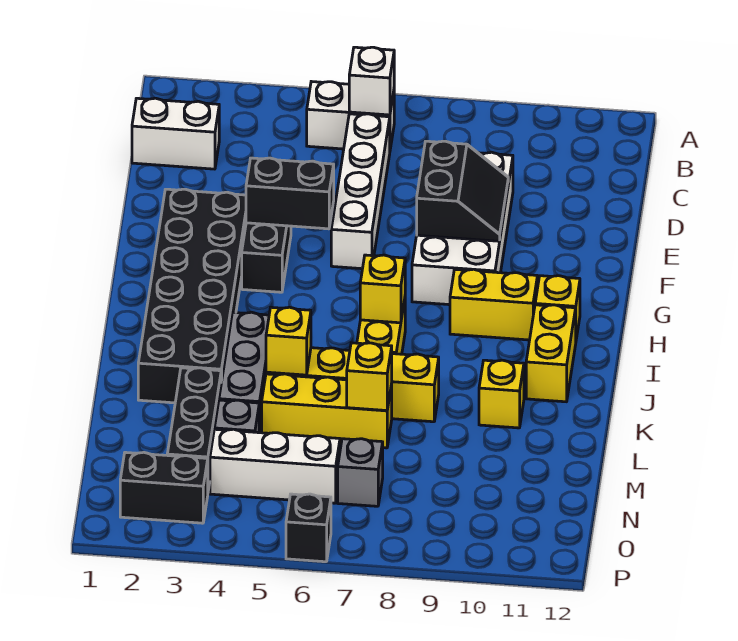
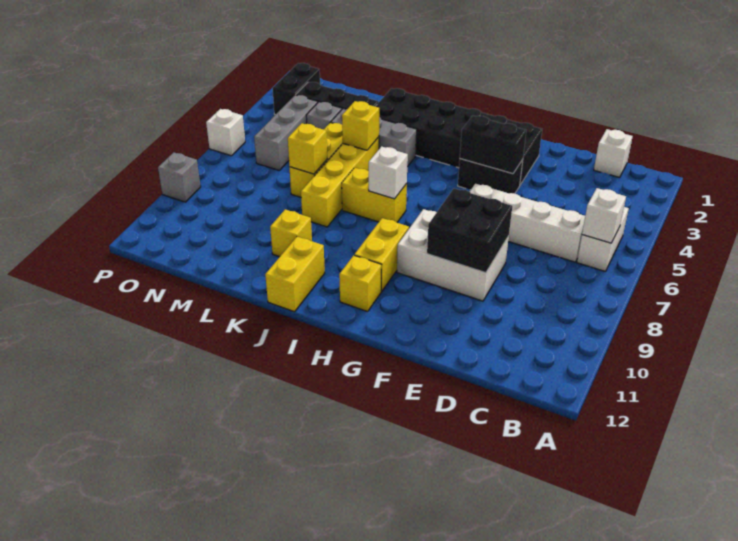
white brick C1:C2 level 1 -> white brick C1 level 1
white brick D8:G9 level 1 -> white brick E8:G9 level 1
black slope E8:F9 level 2 top 8 -> black brick E8:F9 level 2
black brick F4:F5 level 2 -> black brick F4:G4 level 2
yellow brick I7 level 2 -> white brick I7 level 2
yellow brick I11:J11 level 1 -> yellow brick J11:J12 level 1
white brick N4:N6 level 1 -> grey brick N4:N6 level 1
grey brick N7 level 1 -> grey brick P9 level 1
black brick P6 level 1 -> white brick P6 level 1

